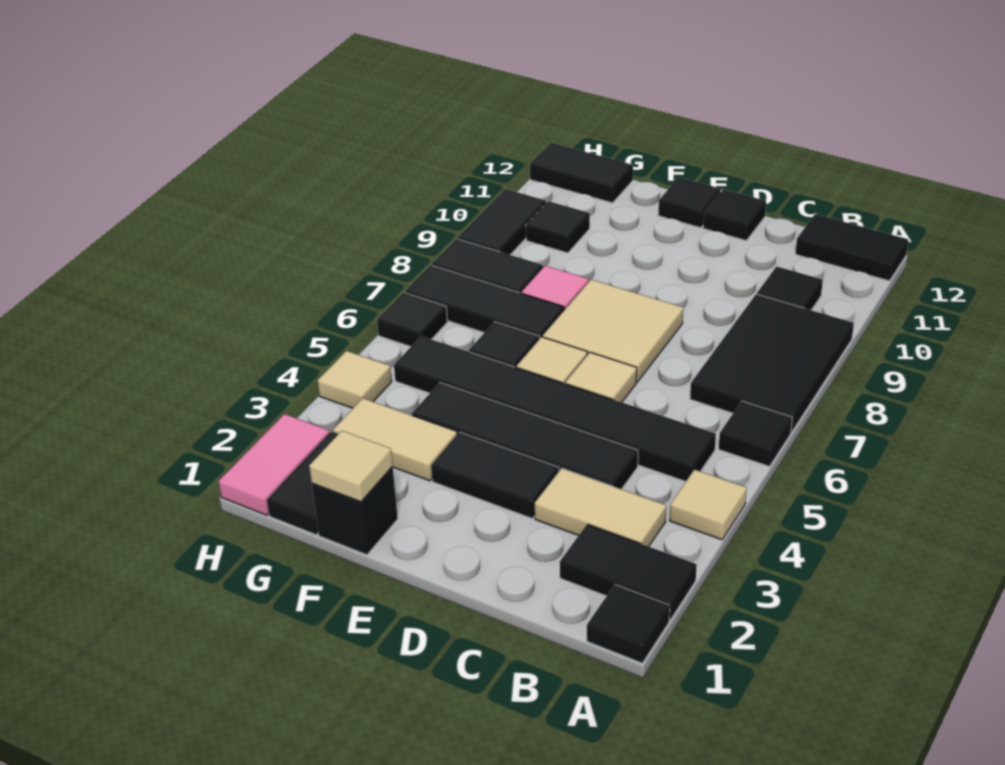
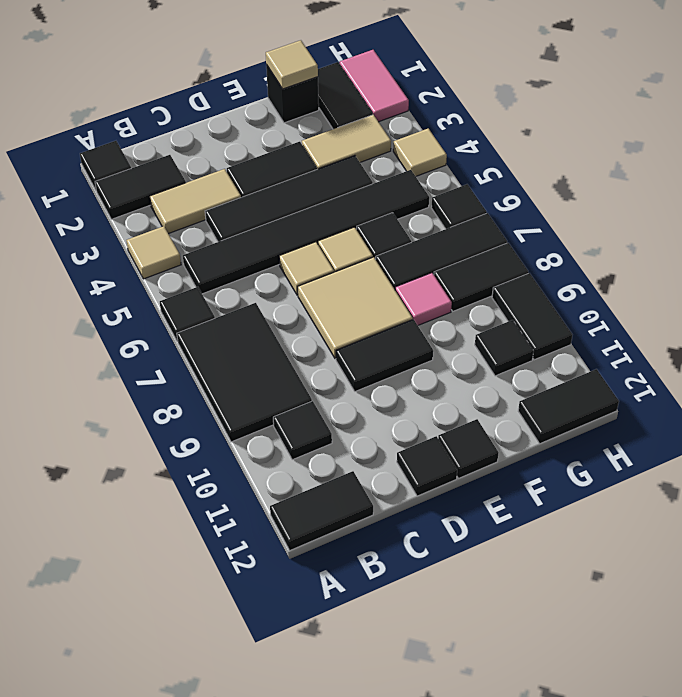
none -> black tile D9:E9 level 1

